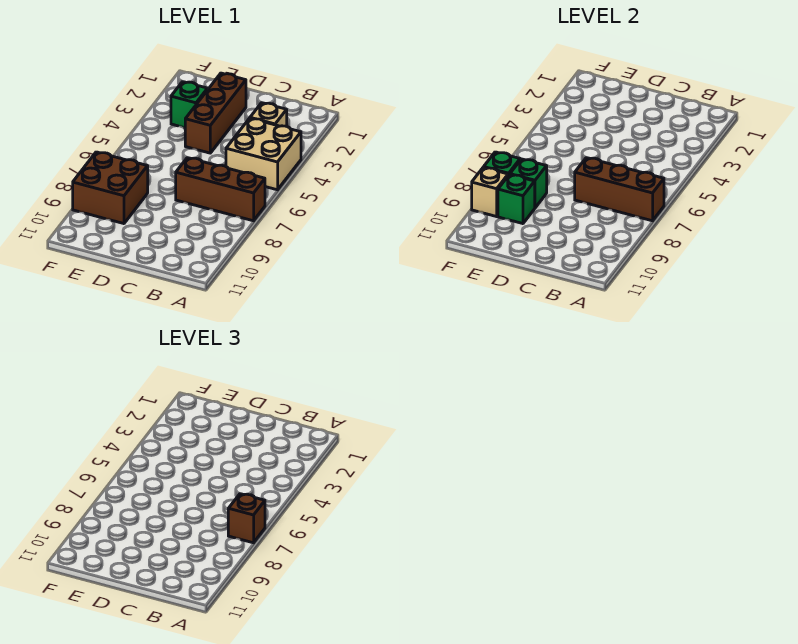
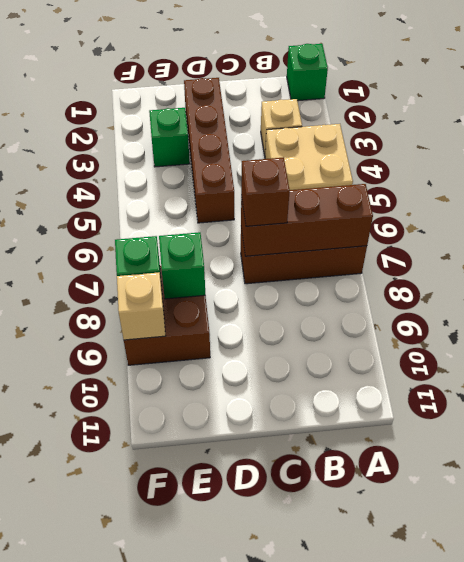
brown brick A7 level 3 -> brown brick C7 level 3
brown brick D2:D4 level 1 -> brown brick D2:D5 level 1
green brick E9 level 2 -> green brick A1 level 1

